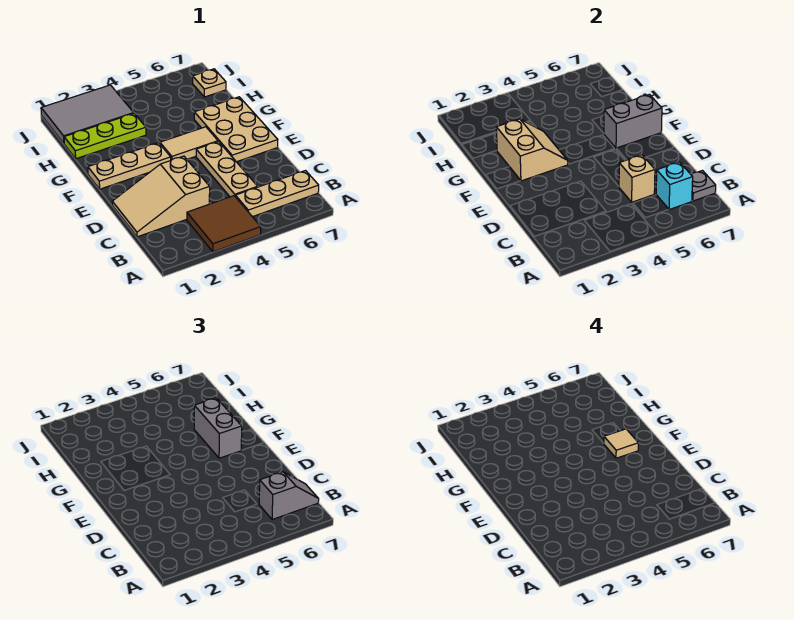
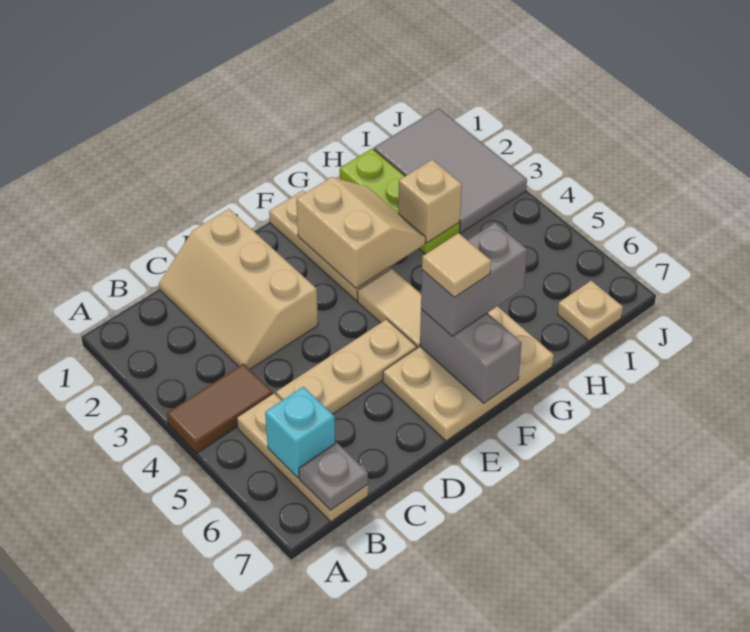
brown tile A3:B4 level 1 -> brown tile A4:B4 level 1
grey slope B6:B7 level 3 top 6 -> none
tan slope C1:D3 level 1 top 3 -> tan slope C1:D3 level 1 top D
tan brick C5 level 2 -> tan brick H3 level 2
tan slope F2:G3 level 2 top 2 -> tan slope F2:G3 level 2 top F

